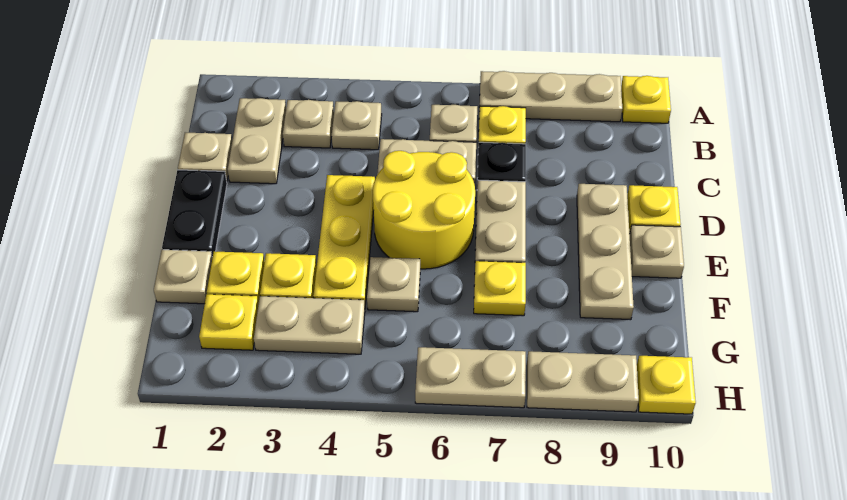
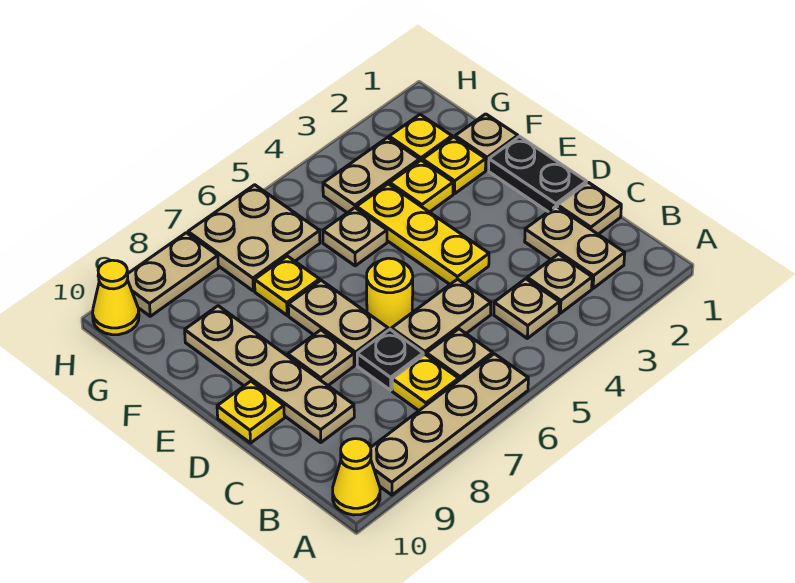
tan plate A7:A9 level 1 -> tan plate A6:A9 level 1
yellow plate A10 level 1 -> yellow cone A10 level 1
yellow round brick D5:E6 level 1 -> yellow round brick D6 level 1
tan plate D9:F9 level 1 -> tan plate C9:F9 level 1
tan plate E10 level 1 -> tan plate D8 level 1
tan plate H6:H7 level 1 -> tan plate G6:H7 level 1
yellow plate H10 level 1 -> yellow cone H10 level 1

